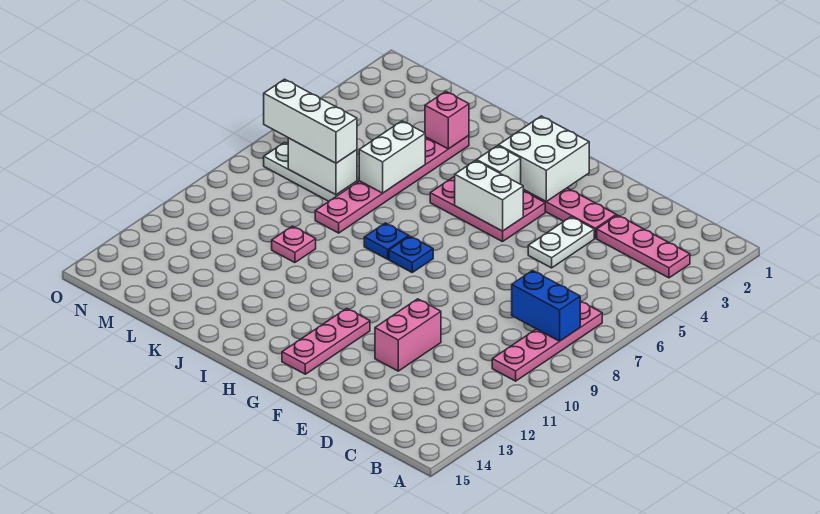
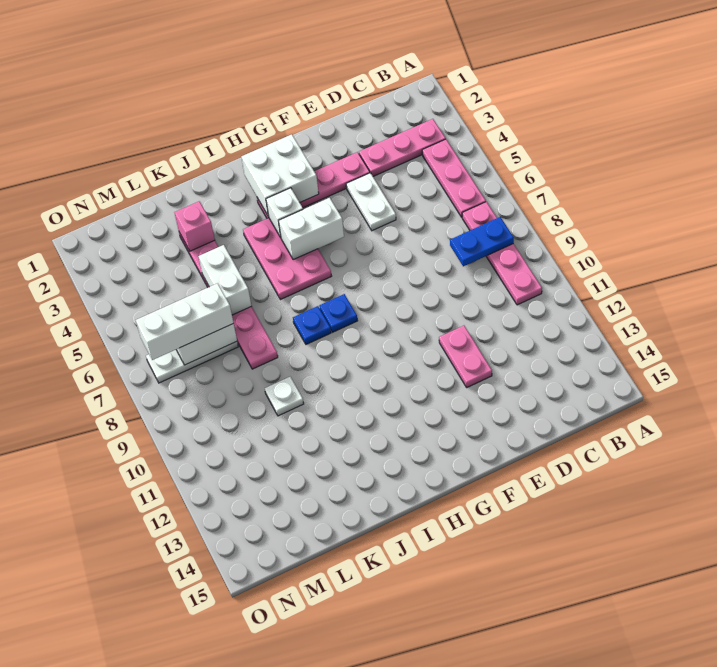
blue brick B8:C8 level 2 -> blue plate B8:C8 level 2
pink brick E11:E12 level 1 -> pink plate E11:E12 level 1
pink plate G4:I5 level 1 -> pink plate H4:I6 level 1
pink plate G12:G14 level 1 -> pink plate B4:B6 level 1
pink plate K10 level 1 -> white plate K10 level 1

